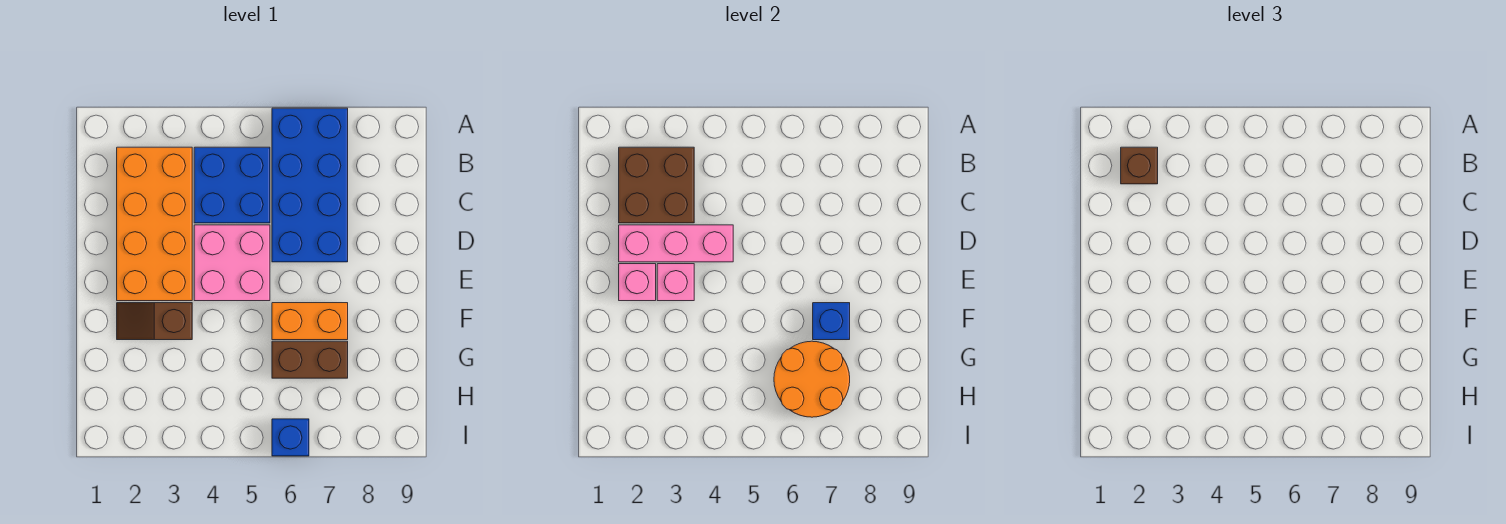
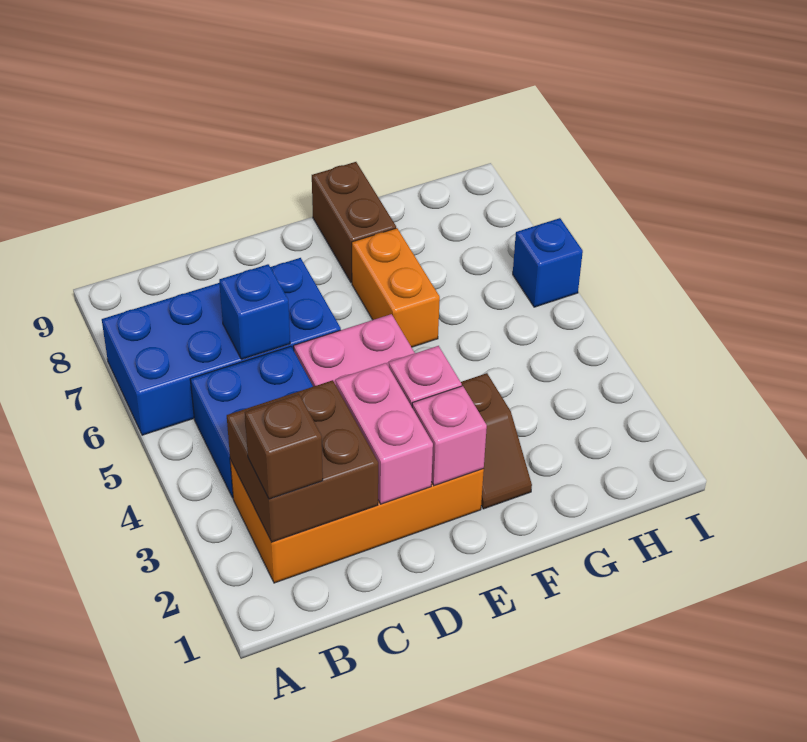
pink brick D2:D4 level 2 -> pink brick D2:D3 level 2
blue brick F7 level 2 -> blue brick C6 level 2
brown brick G6:G7 level 1 -> brown brick F8:F9 level 1
orange round brick G6:H7 level 2 -> none

